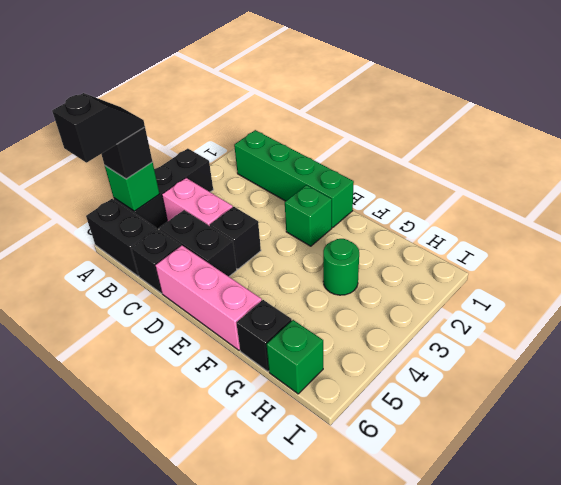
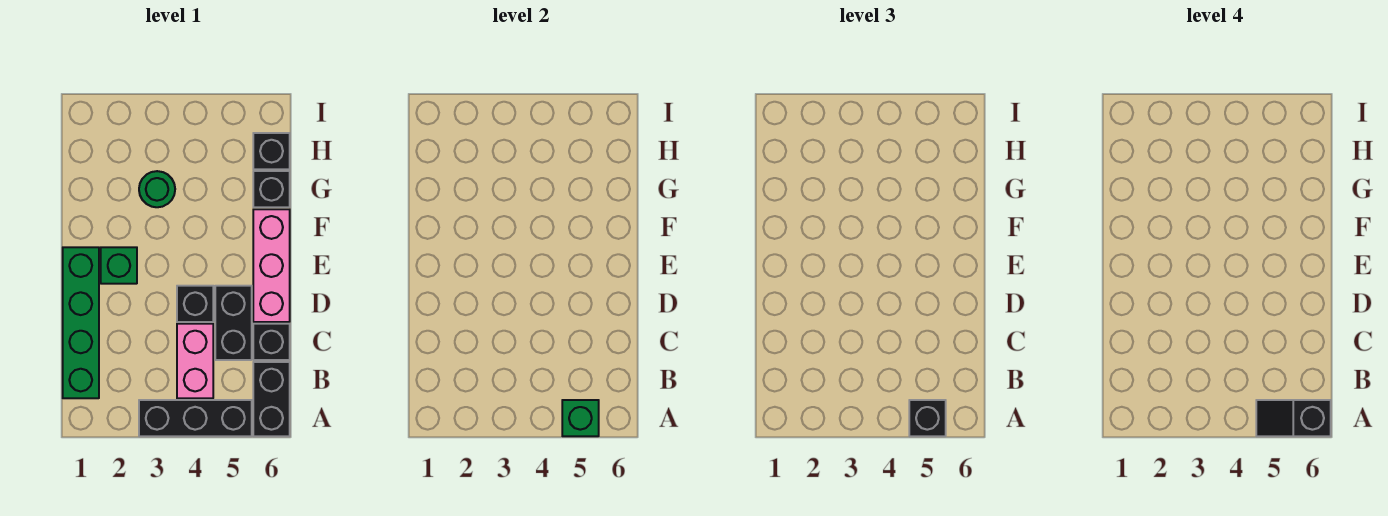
green brick H6 level 1 -> black brick H6 level 1

